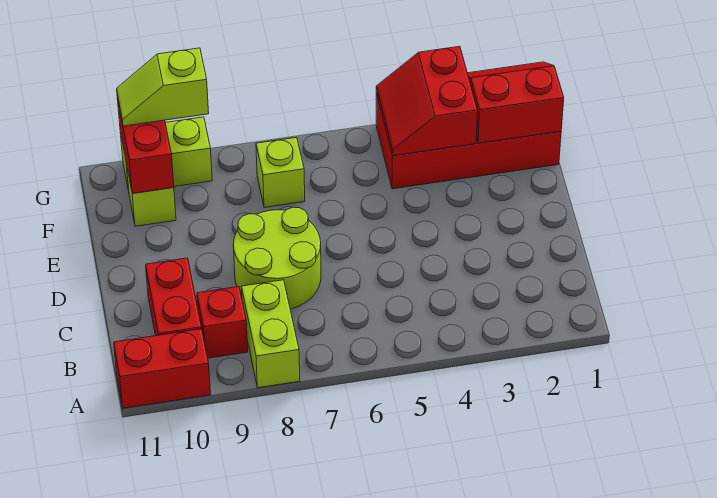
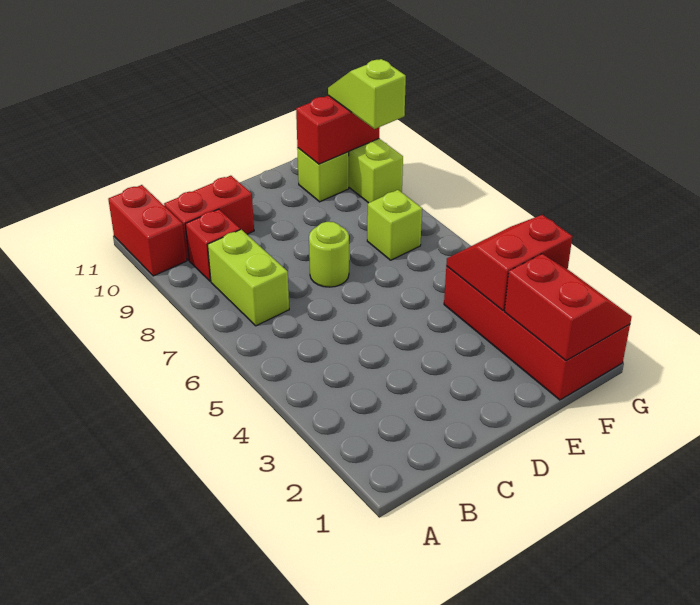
lime brick A8:B8 level 1 -> lime brick B7:B8 level 1
lime round brick C7:D8 level 1 -> lime round brick D7 level 1

